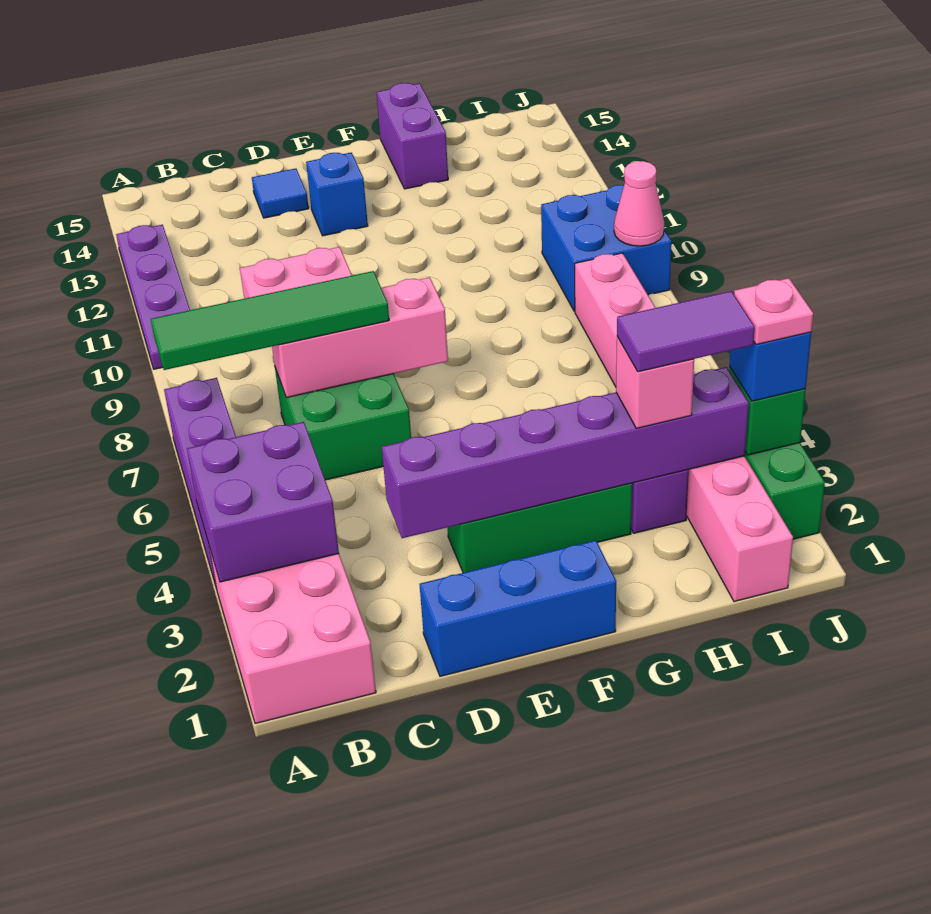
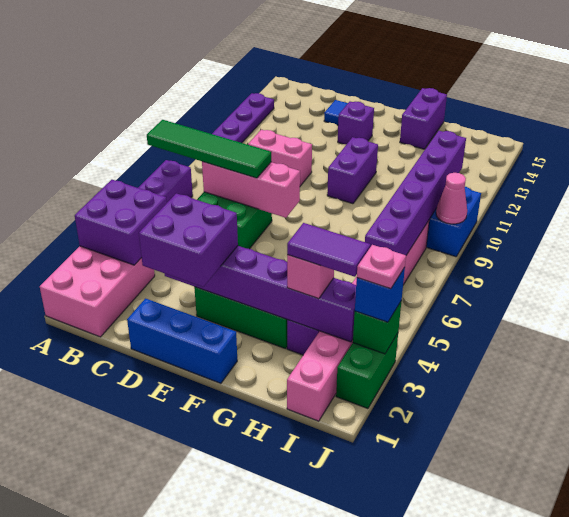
none -> purple brick D2:E3 level 3
blue brick E13 level 1 -> purple brick E13 level 1
none -> purple brick F10:F11 level 1
none -> purple brick I6:I11 level 2

